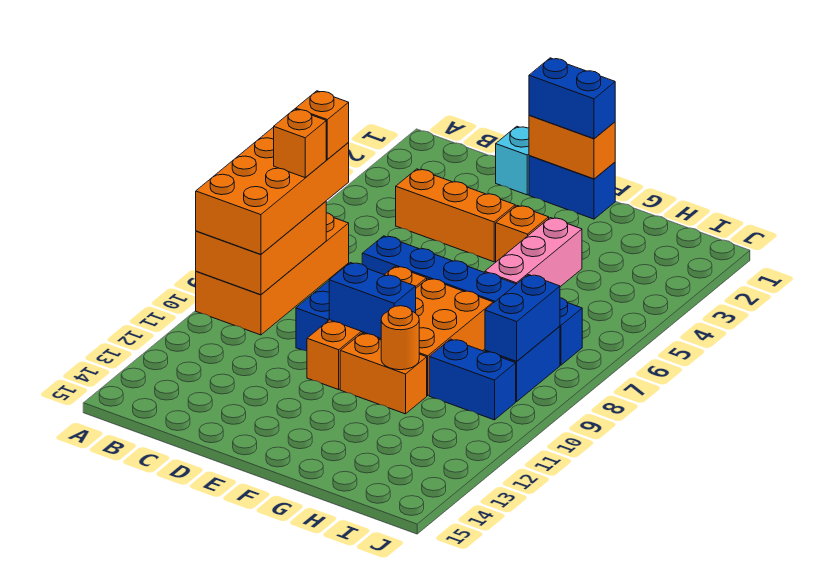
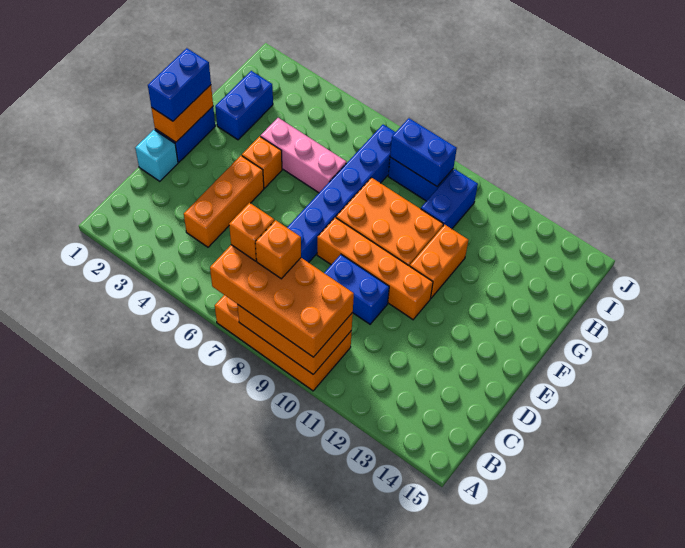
blue brick E10:F10 level 2 -> blue brick G2:H2 level 1
orange round brick G11 level 2 -> none

